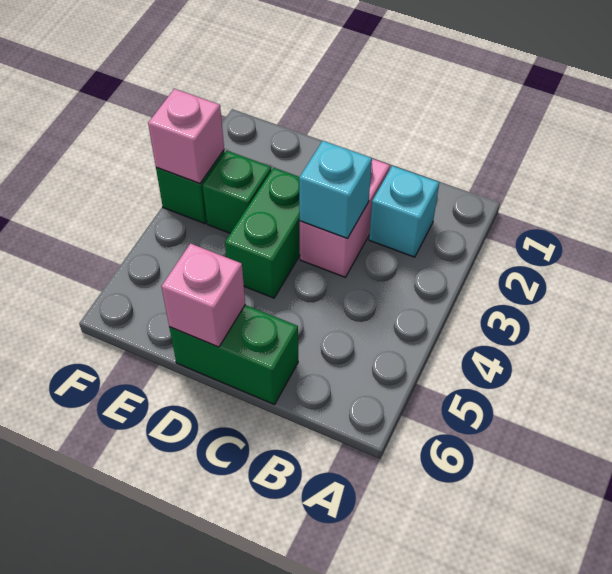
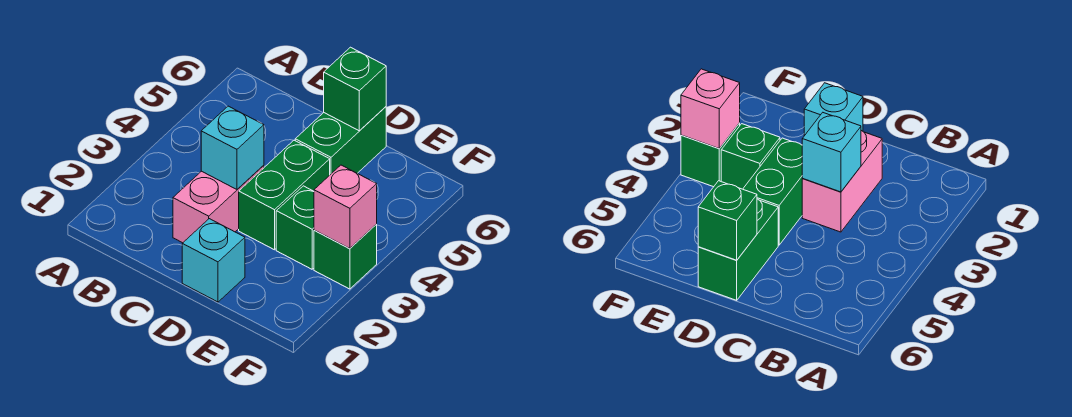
cyan brick B2 level 1 -> cyan brick D1 level 1
green brick C6:D6 level 1 -> green brick D5:D6 level 1
pink brick D6 level 2 -> green brick D6 level 2

